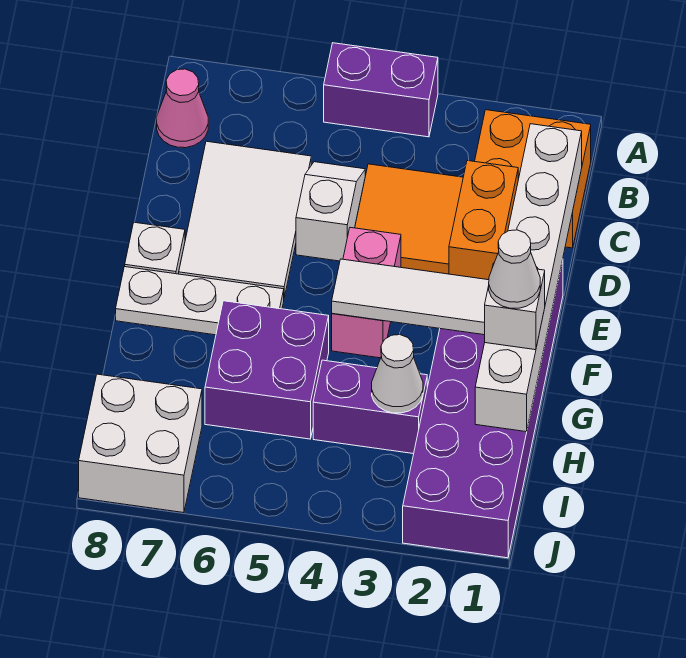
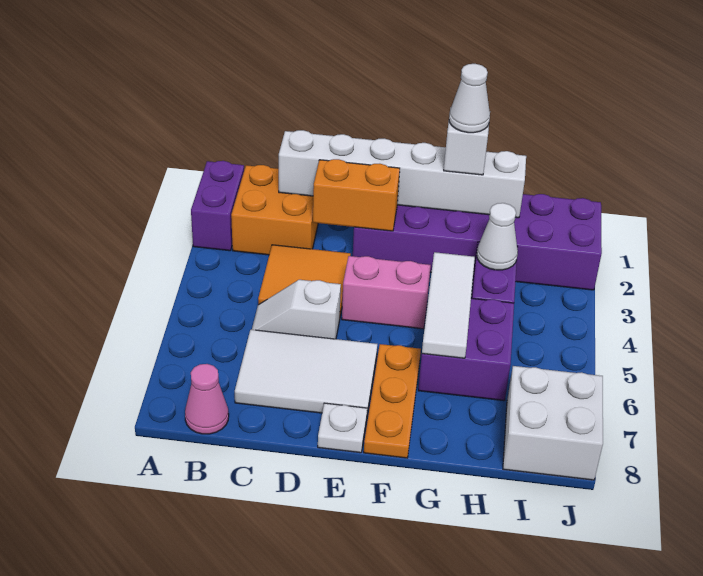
purple brick A4:A5 level 1 -> purple brick A1:A2 level 1
white tile F2:F4 level 2 -> white tile G4:G6 level 2
white plate F6:F8 level 1 -> orange plate F6:F8 level 1

